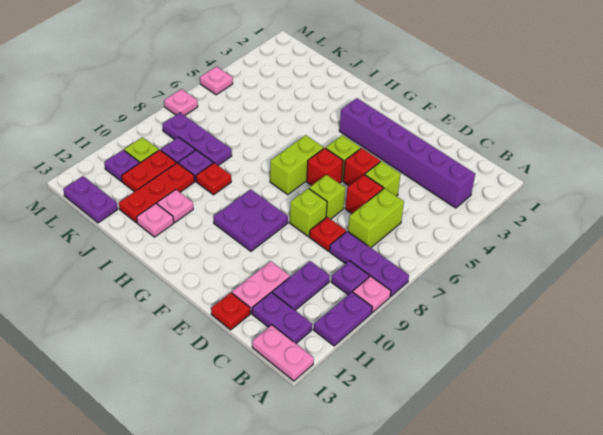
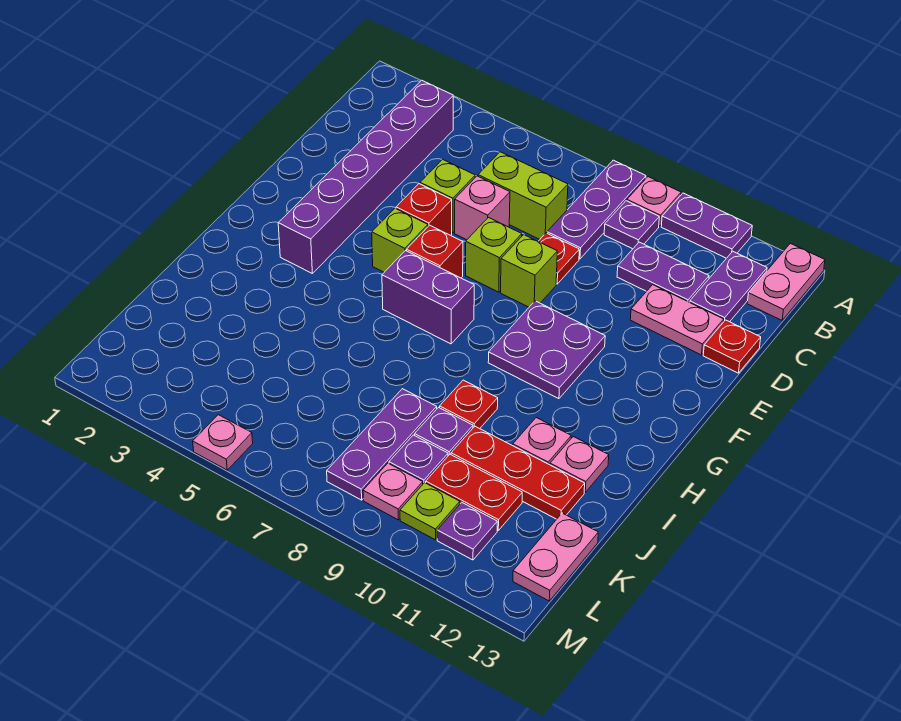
red brick D6 level 1 -> pink brick D6 level 1
lime brick G6:G7 level 1 -> purple brick G6:G7 level 1
purple plate K13:L13 level 1 -> pink plate K13:L13 level 1
pink plate M7 level 1 -> pink plate L9 level 1

